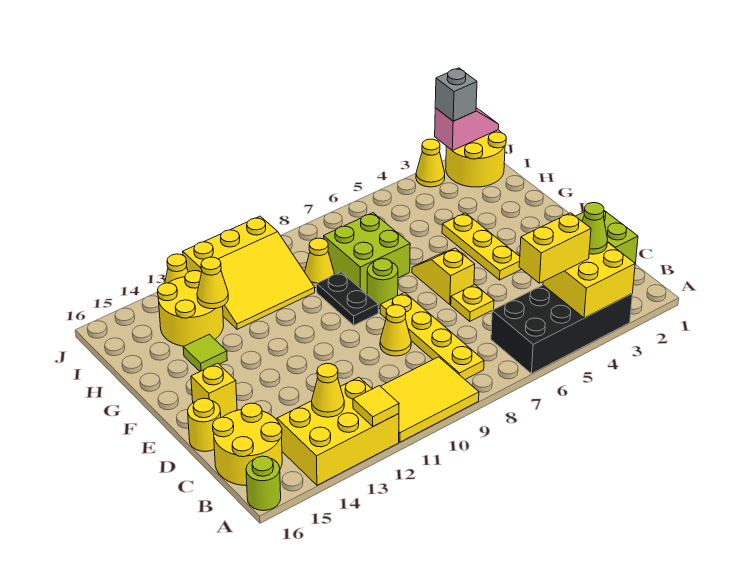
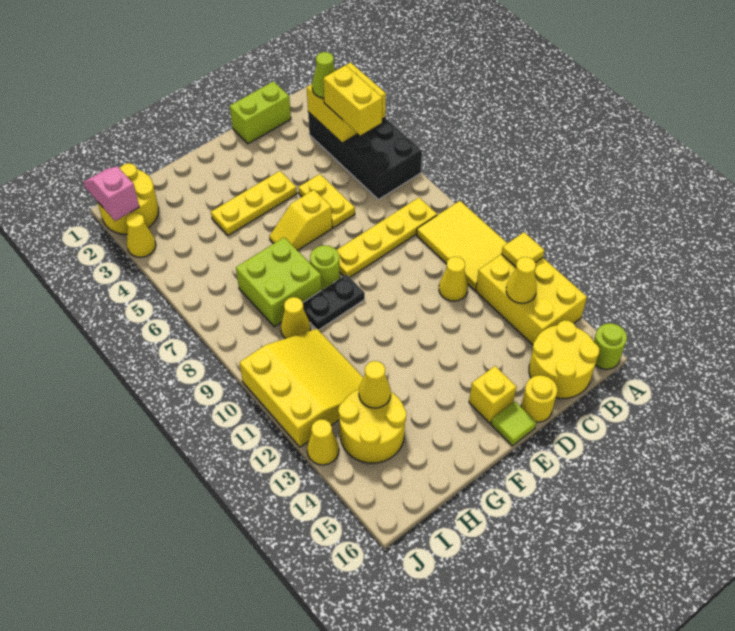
yellow plate D6 level 1 -> yellow plate D5:D6 level 1
yellow cone D9 level 1 -> yellow cone C11 level 1
lime tile G14 level 1 -> lime tile E16 level 1
grey brick J2 level 3 -> none

